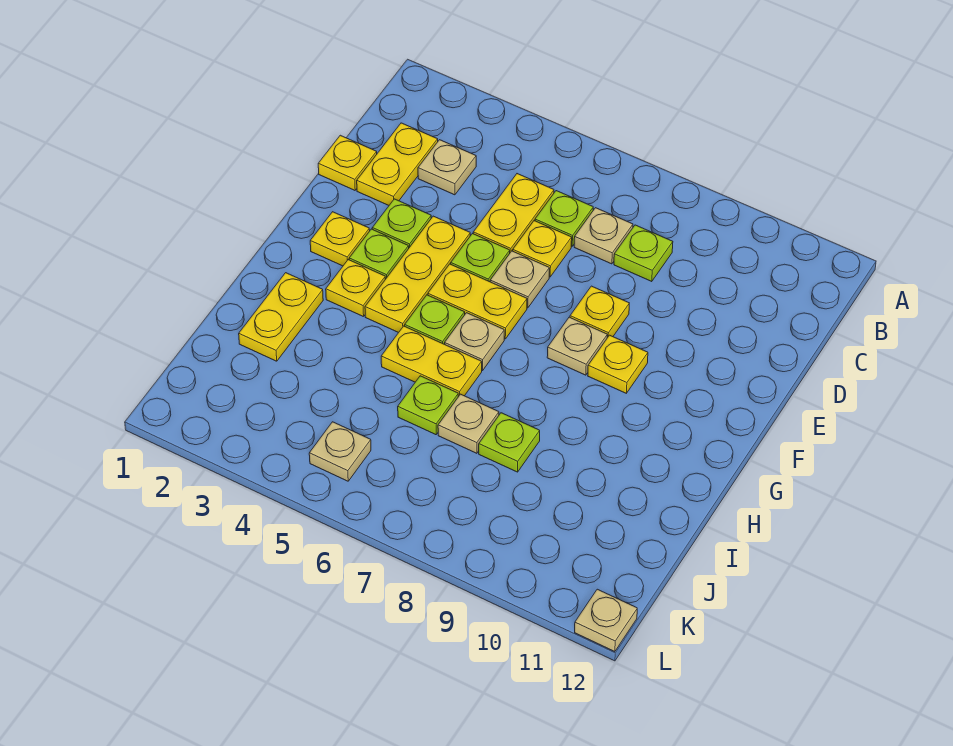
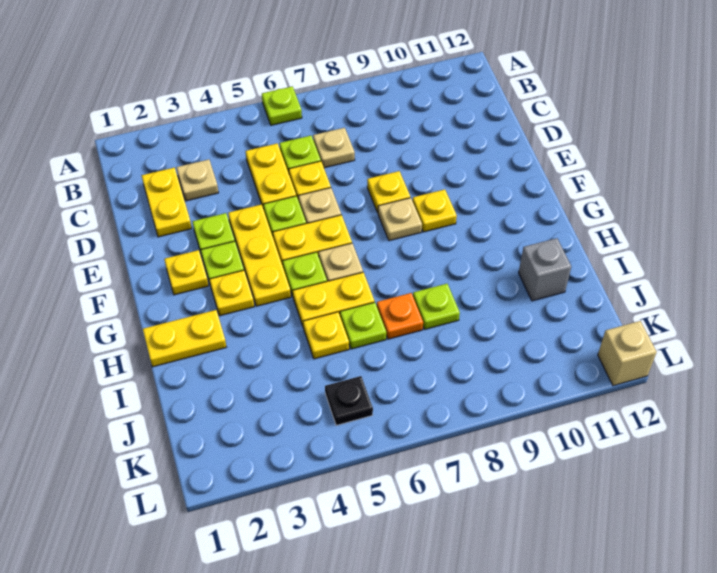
lime plate C8 level 1 -> lime plate A6 level 1
yellow plate D1 level 1 -> yellow plate I5 level 1
yellow plate H2:I2 level 1 -> yellow plate H1:H2 level 1
tan plate I7 level 1 -> orange plate I7 level 1
none -> grey brick I11 level 1
tan plate K5 level 1 -> black plate K5 level 1
tan plate L12 level 1 -> tan brick L12 level 1

